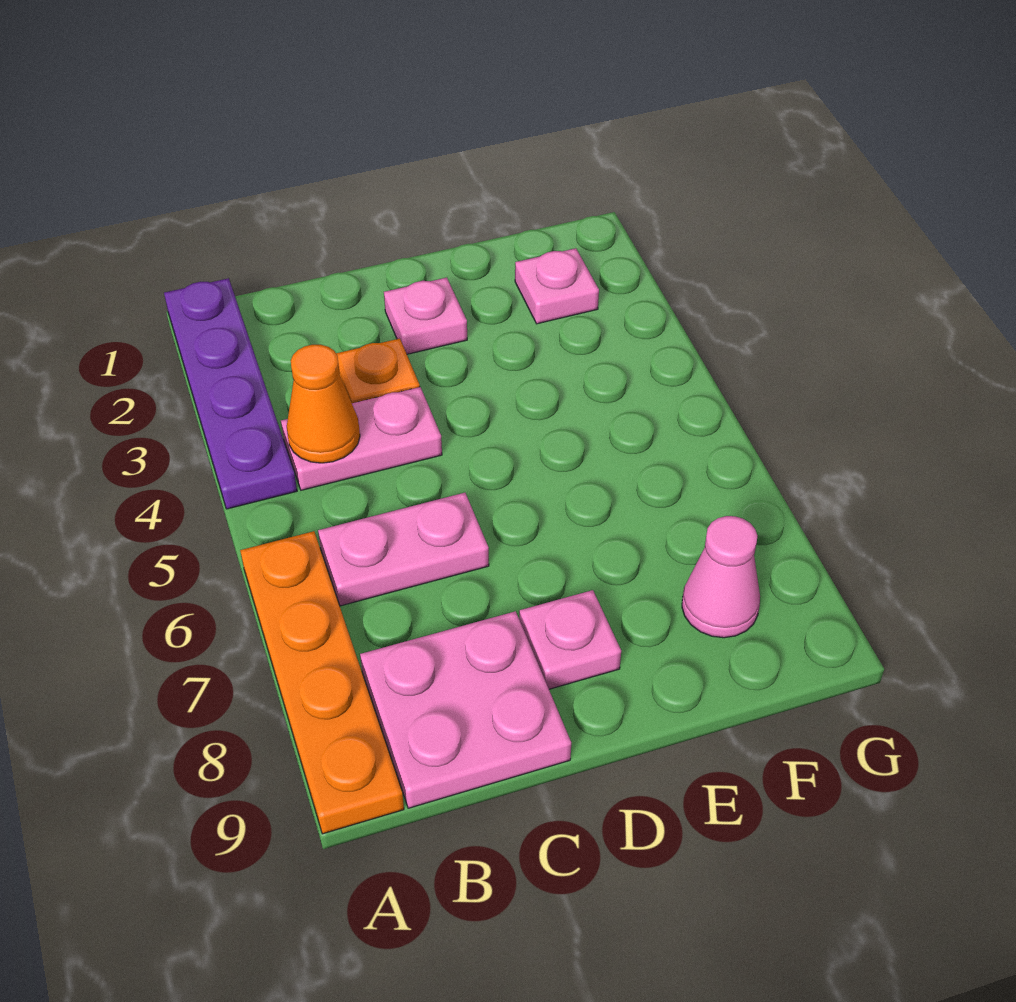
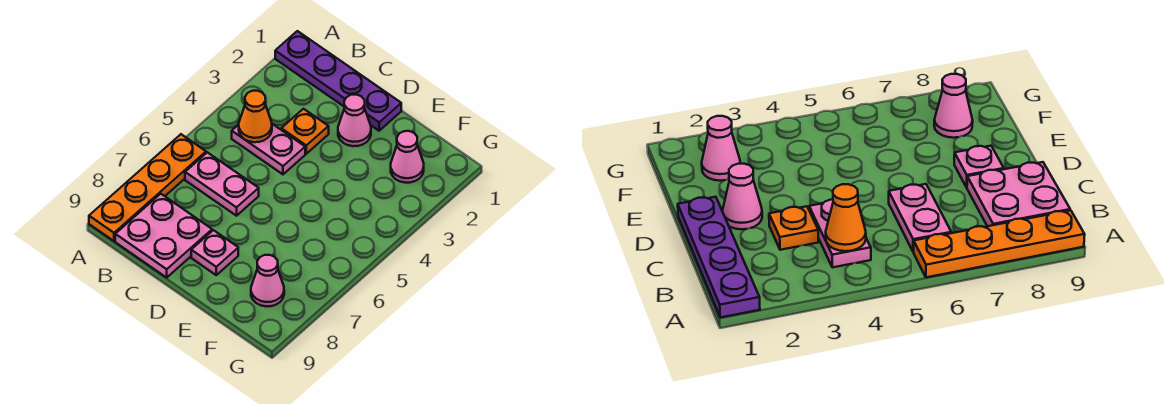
purple plate A1:A4 level 1 -> purple plate A1:D1 level 1
pink plate D2 level 1 -> pink cone D2 level 1
pink plate F2 level 1 -> pink cone F2 level 1

